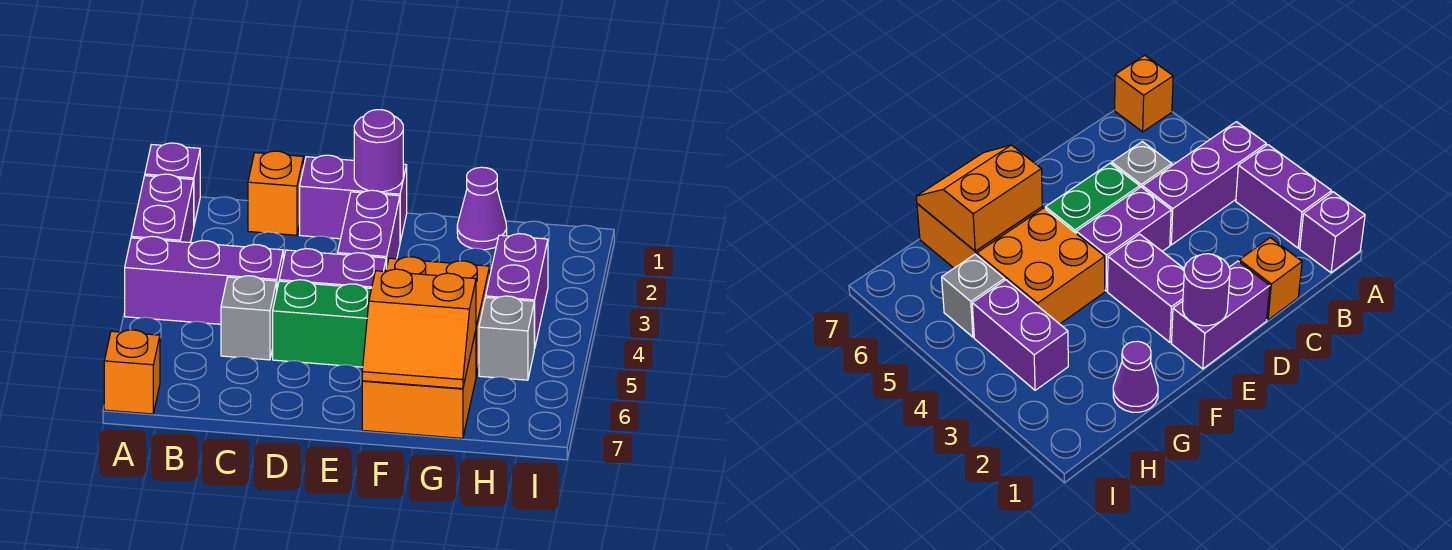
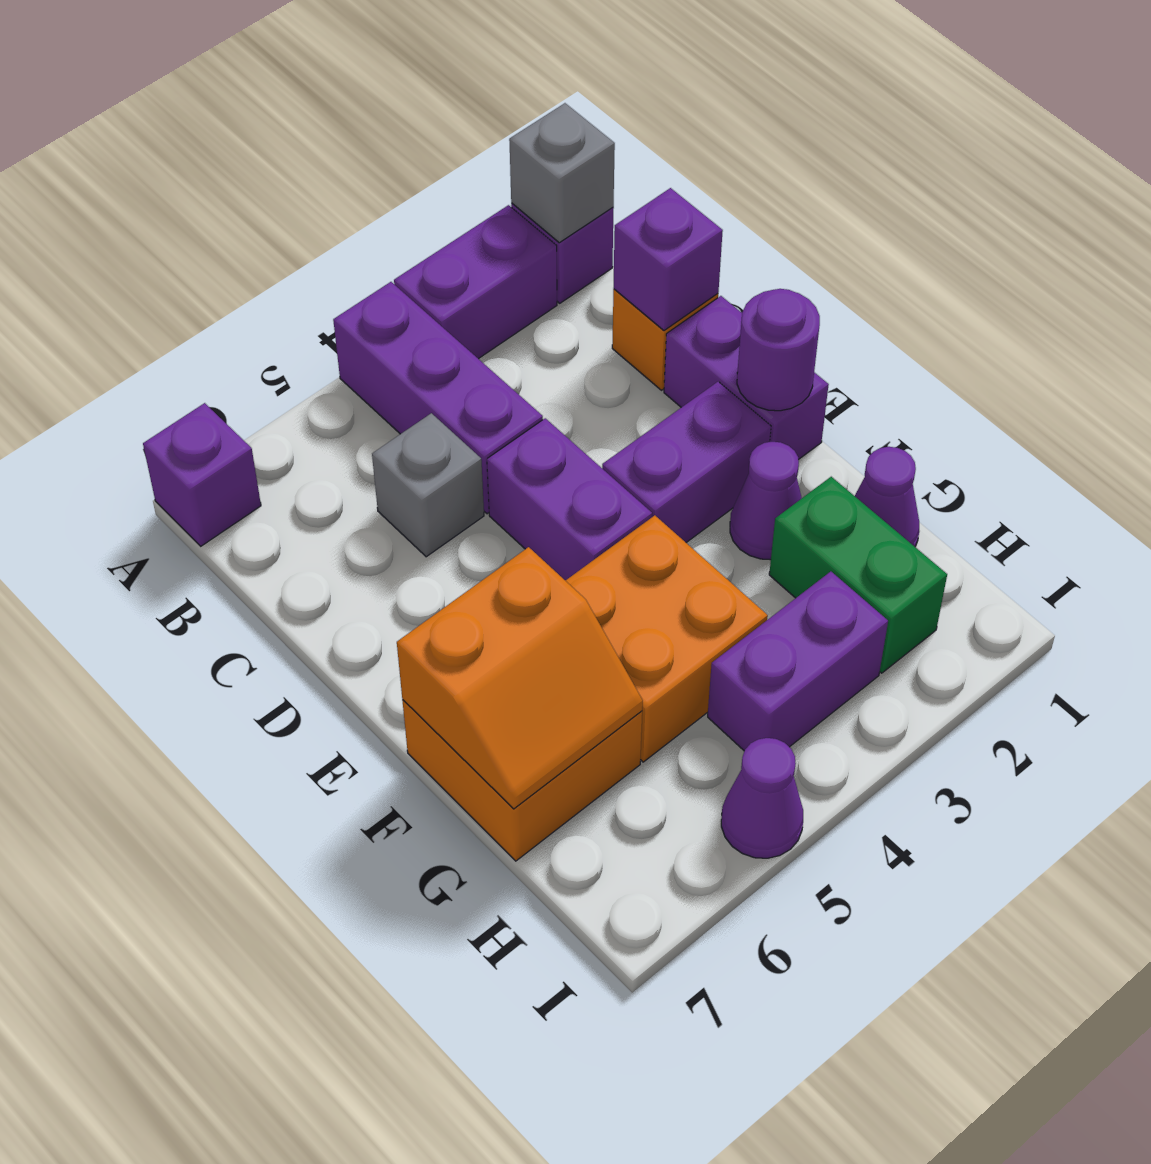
orange brick A7 level 1 -> purple brick A7 level 1
none -> purple brick C1 level 2
green brick D5:E5 level 1 -> green brick G2:H2 level 1
none -> purple cone F2 level 1
orange slope F6:G7 level 2 top 6 -> orange slope F6:G7 level 2 top F
grey brick H5 level 1 -> grey brick A1 level 2
none -> purple cone I5 level 1

